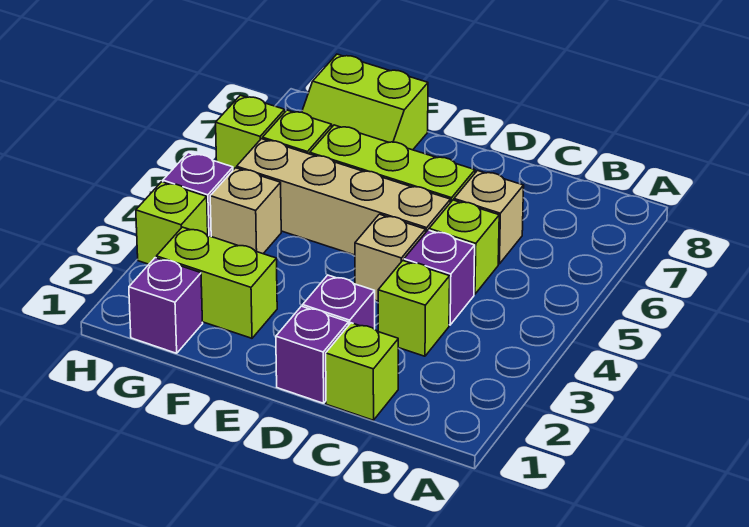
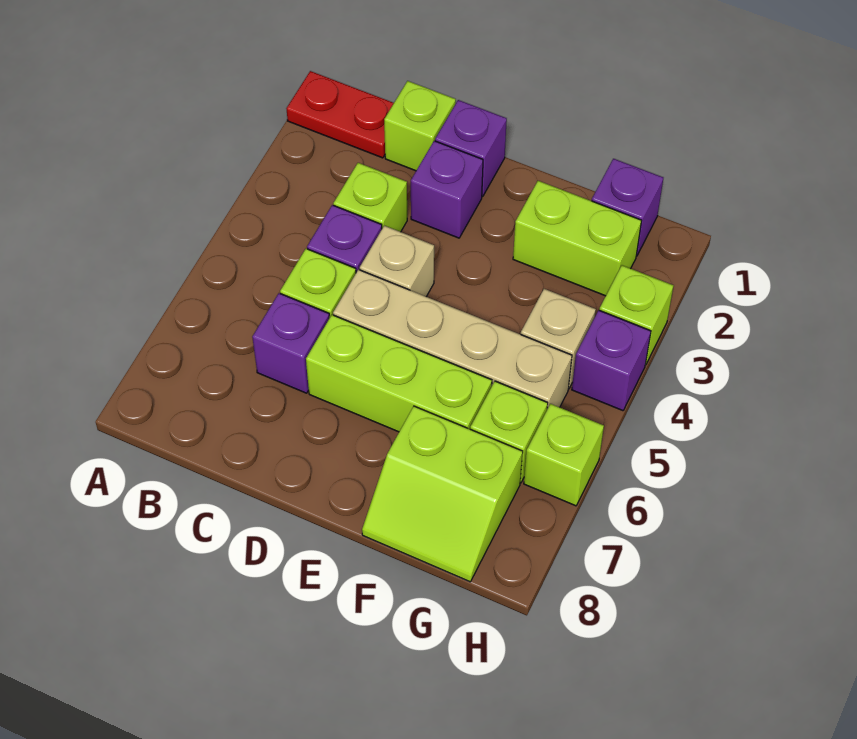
none -> red plate A1:B1 level 1
tan brick C6 level 1 -> purple brick C6 level 1
lime slope F7:G8 level 1 top 8 -> lime slope F7:G8 level 1 top 7

